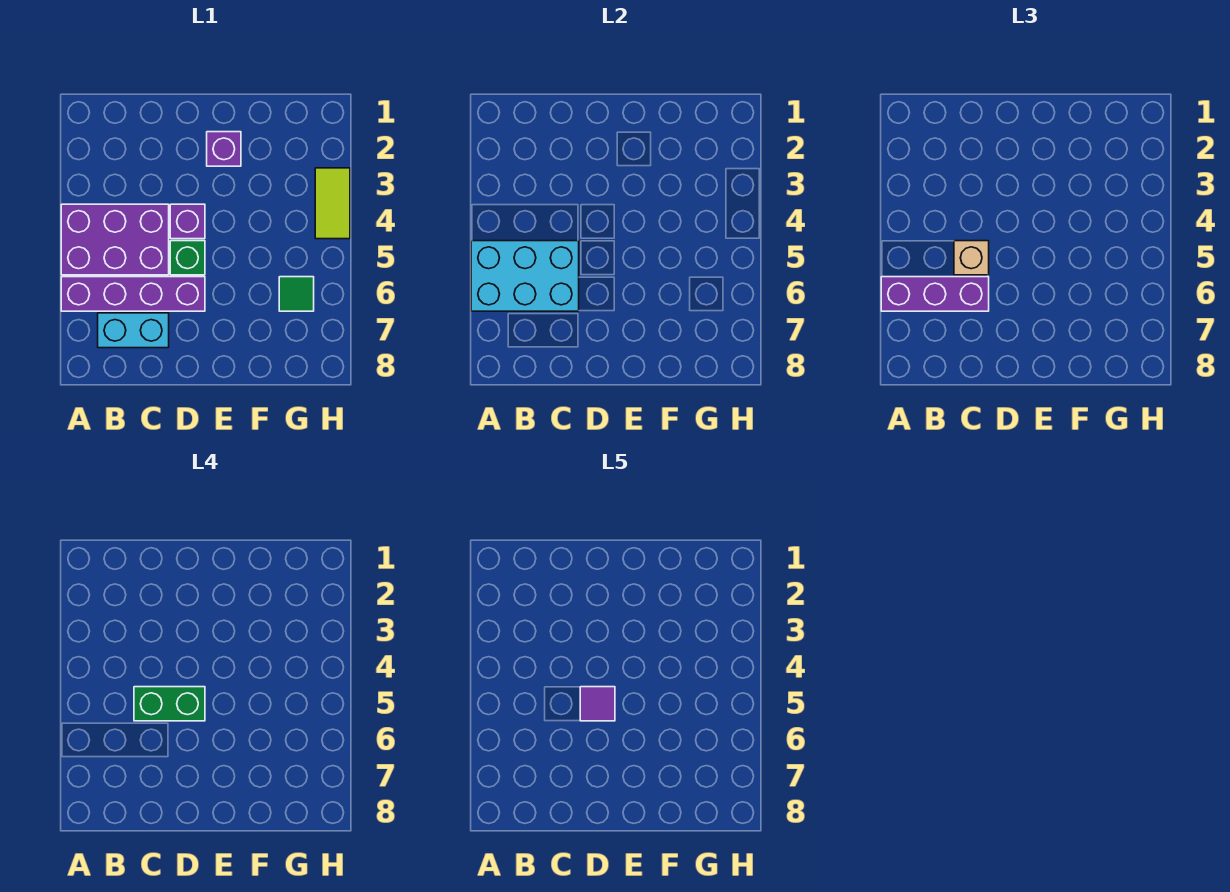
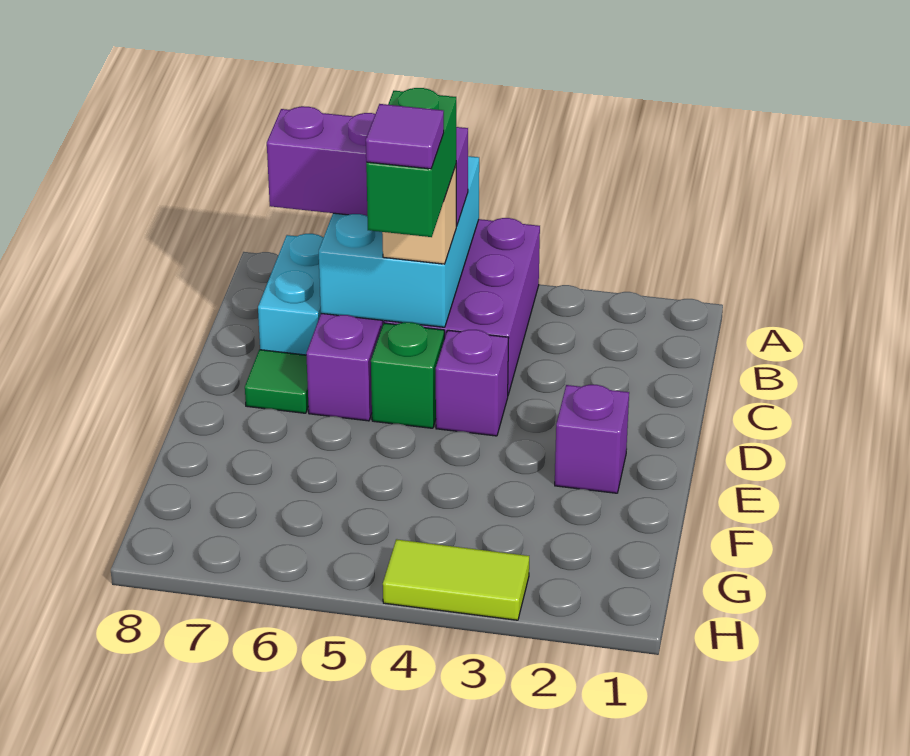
purple brick A6:C6 level 3 -> purple brick B5:B7 level 3
green tile G6 level 1 -> green tile D7 level 1

